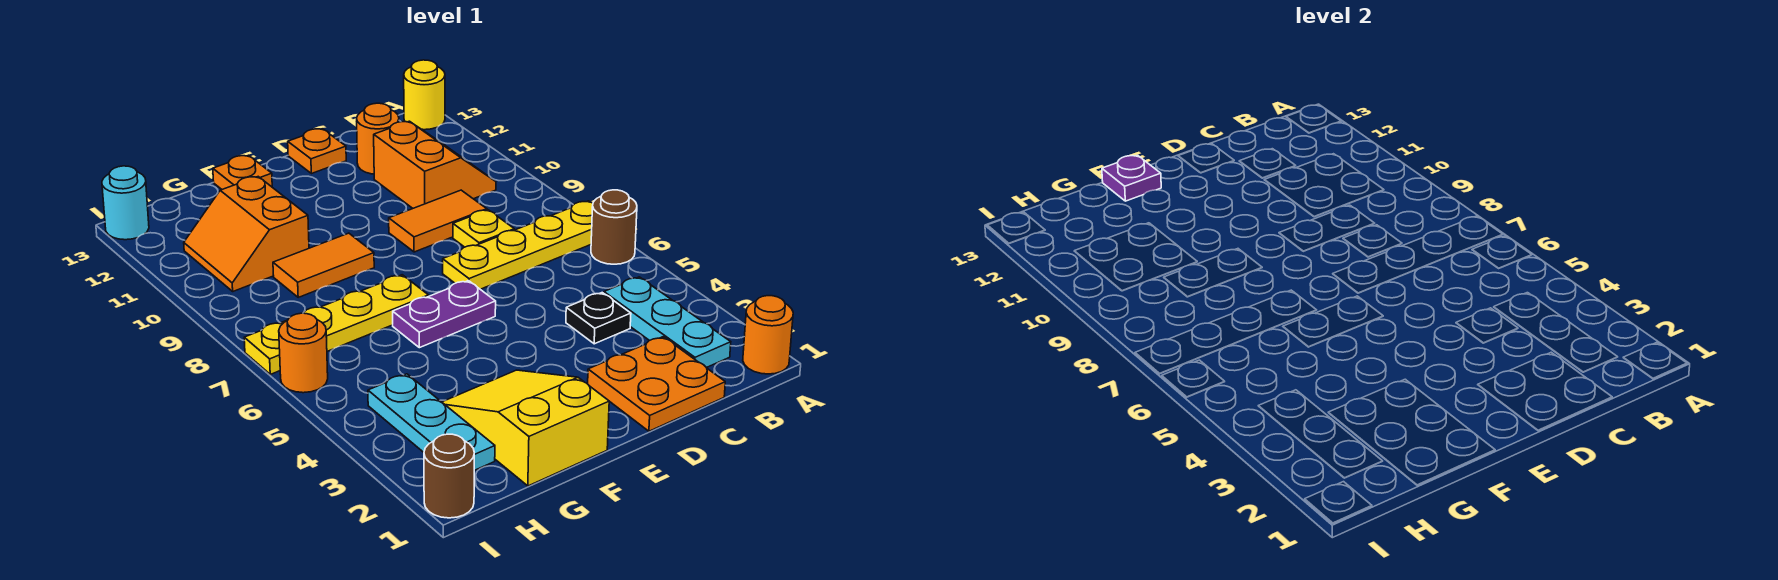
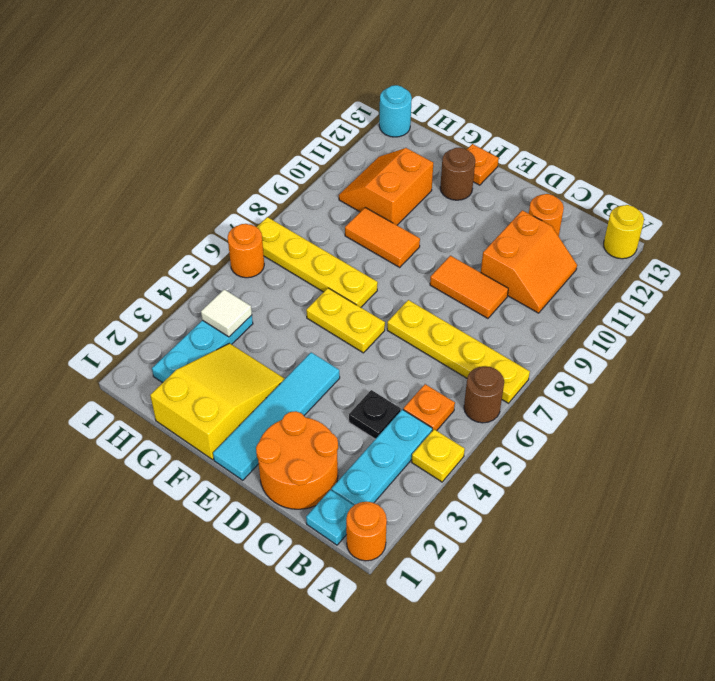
none -> cyan plate B1 level 1
orange plate C1:D2 level 1 -> orange round brick C1:D2 level 1
yellow plate C8 level 1 -> yellow plate A4 level 1
orange plate D13 level 1 -> orange plate B5 level 1
none -> cyan tile E1:E4 level 1
purple plate E6:F6 level 1 -> yellow plate E6:F6 level 1
purple plate F13 level 2 -> none
none -> white tile H4 level 2
brown round brick I1 level 1 -> brown round brick F12 level 1

